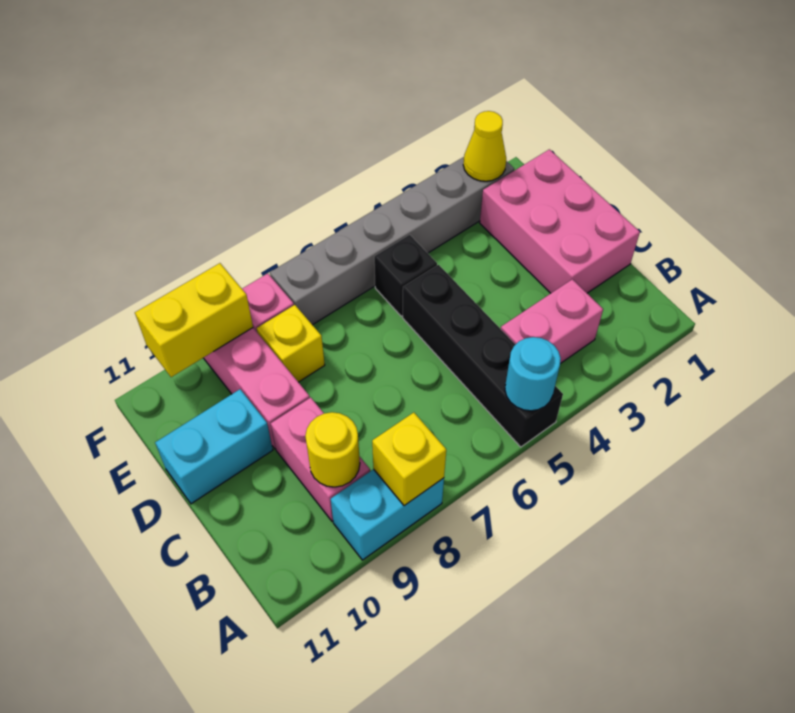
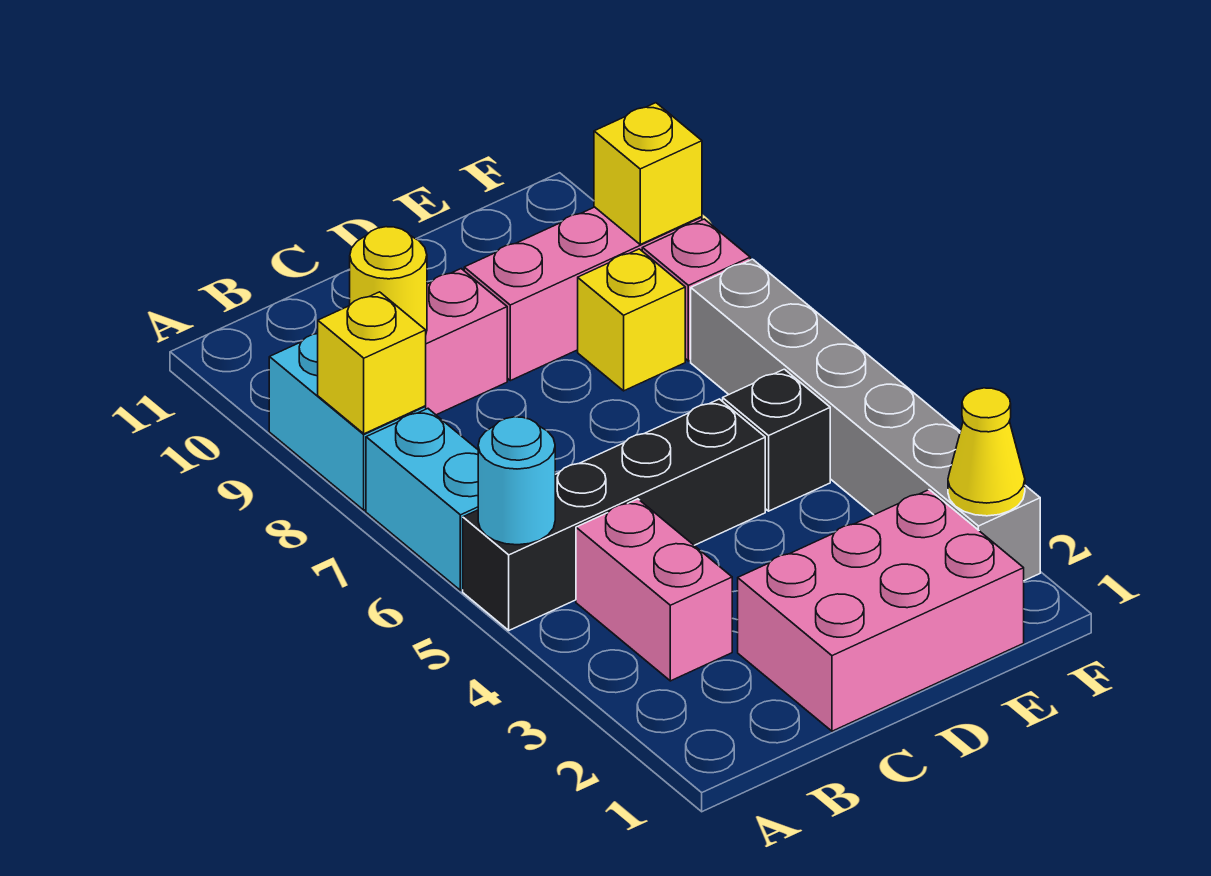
cyan brick D10:D11 level 1 -> cyan brick A6:A7 level 1
yellow brick F9:F10 level 2 -> yellow brick F9 level 2

